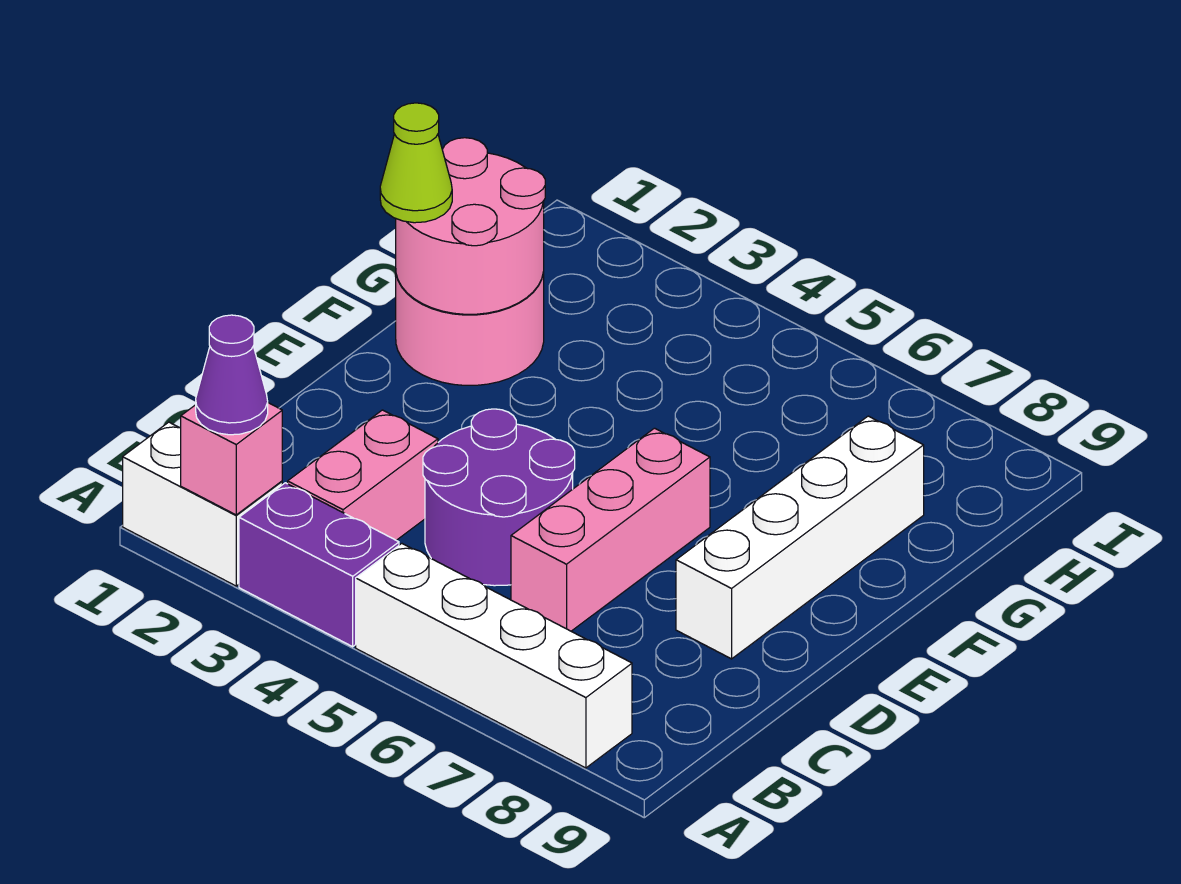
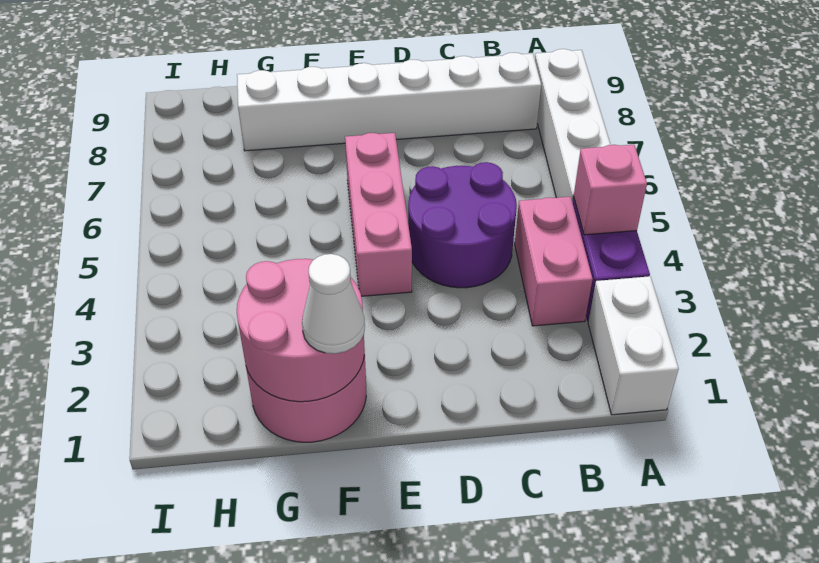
pink brick A2 level 2 -> pink brick A4 level 2
purple cone A2 level 3 -> none
pink brick B3:C3 level 1 -> pink brick B3:B4 level 1
pink brick C6:E6 level 1 -> pink brick E4:E6 level 1
white brick D8:G8 level 1 -> white brick B8:G8 level 1
lime cone F1 level 3 -> white cone F1 level 3

